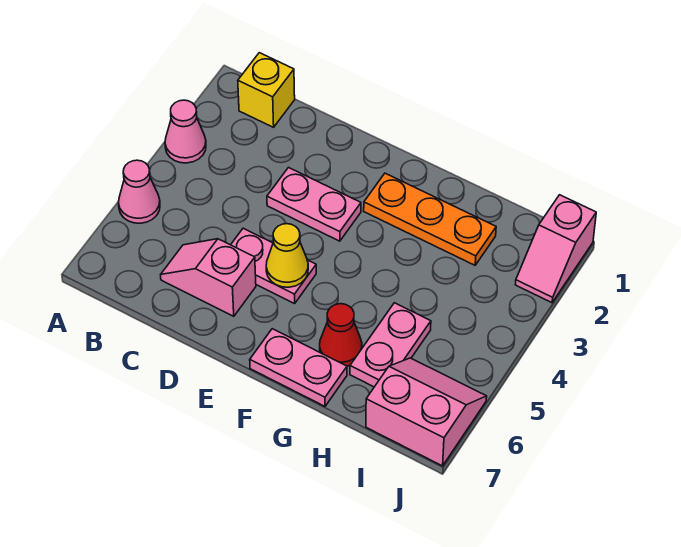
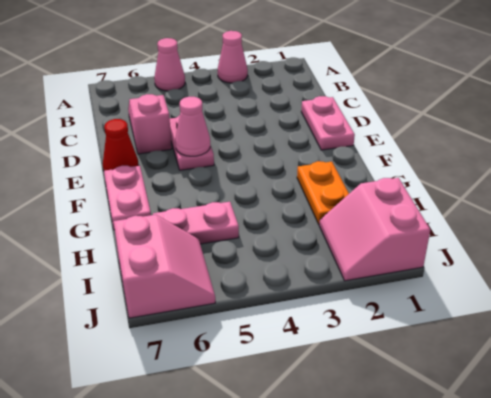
yellow brick B1 level 1 -> none
pink plate D3:E3 level 1 -> pink plate D1:E1 level 1
yellow cone E5 level 2 -> pink cone E5 level 2
orange plate F2:H2 level 1 -> orange plate G2:H2 level 1
red cone G6 level 1 -> red cone E7 level 1
pink slope J1:J2 level 1 top 1 -> pink slope I1:J2 level 1 top 1

